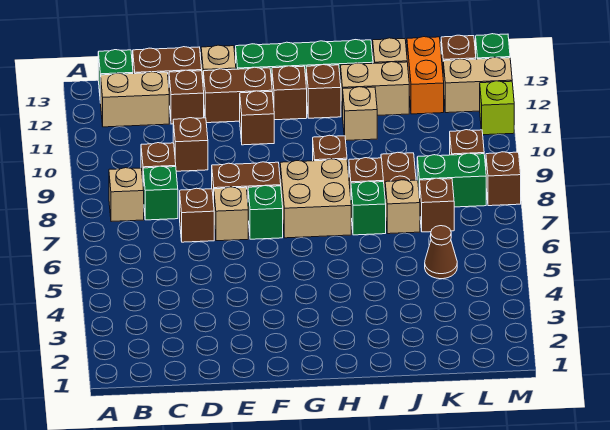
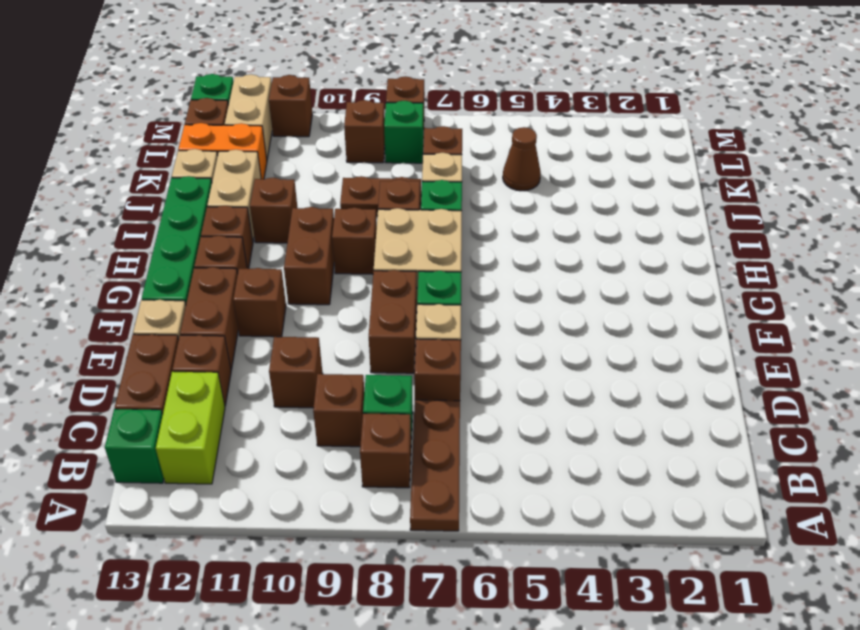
none -> brown plate A7:C7 level 1
tan brick B8 level 1 -> brown brick B8 level 1
tan brick B12:C12 level 1 -> lime brick B12:C12 level 1
none -> brown brick G10:H10 level 1
tan brick I11 level 1 -> brown brick I11 level 1
green brick K8:L8 level 1 -> green brick L8 level 1
lime brick M11 level 1 -> brown brick M11 level 1

